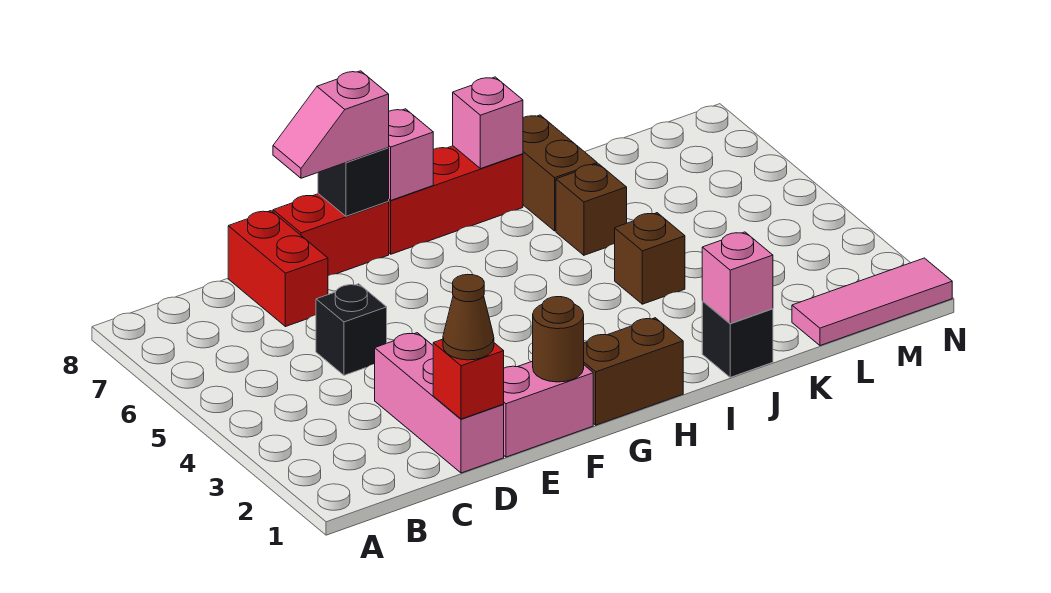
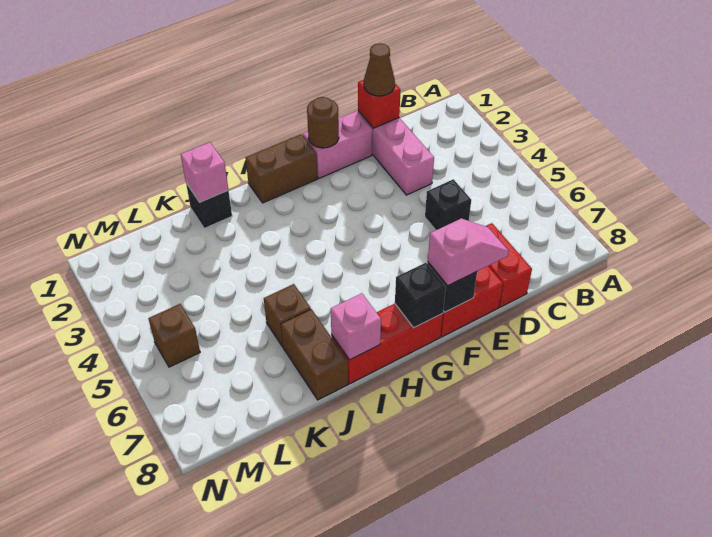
pink brick G8 level 2 -> black brick G8 level 2
brown brick J4 level 1 -> brown brick M5 level 1
pink tile L1:N1 level 1 -> none

